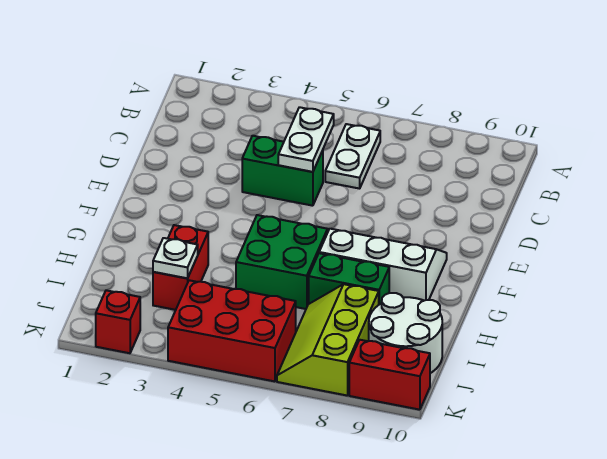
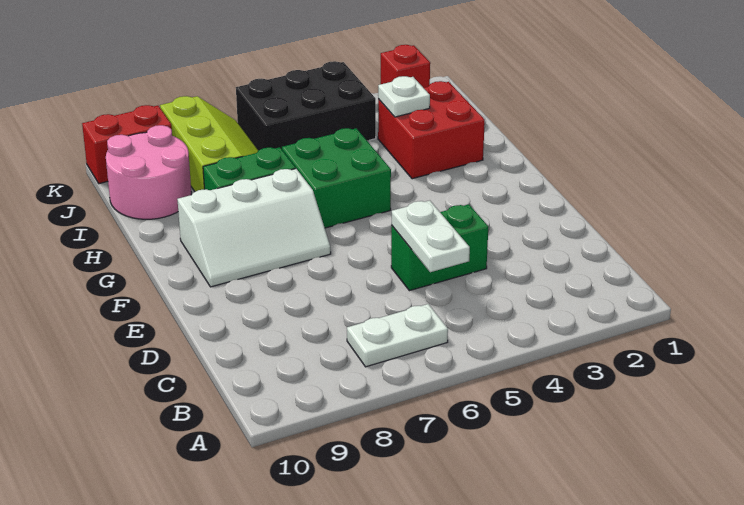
white plate B6:C6 level 1 -> white plate B6:B7 level 1
red brick H3:I3 level 1 -> red brick H2:I3 level 1
white round brick I9:J10 level 1 -> pink round brick I9:J10 level 1
red brick J4:K6 level 1 -> black brick J4:K6 level 1

